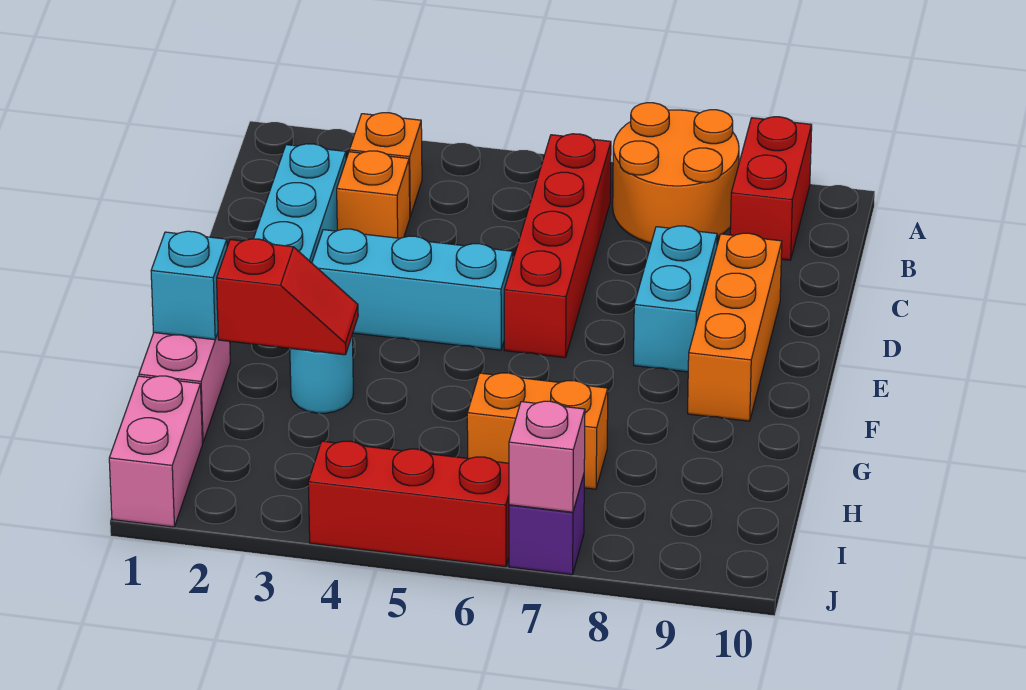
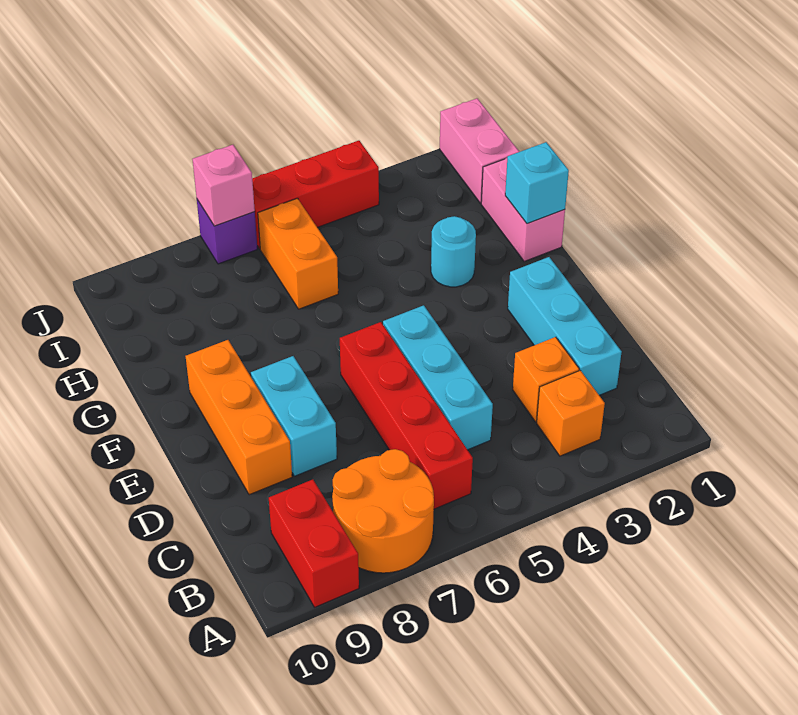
cyan brick E3:E5 level 1 -> cyan brick C5:E5 level 1
red slope G2:G3 level 2 top 2 -> none
orange brick H6:H7 level 1 -> orange brick H6:I6 level 1

